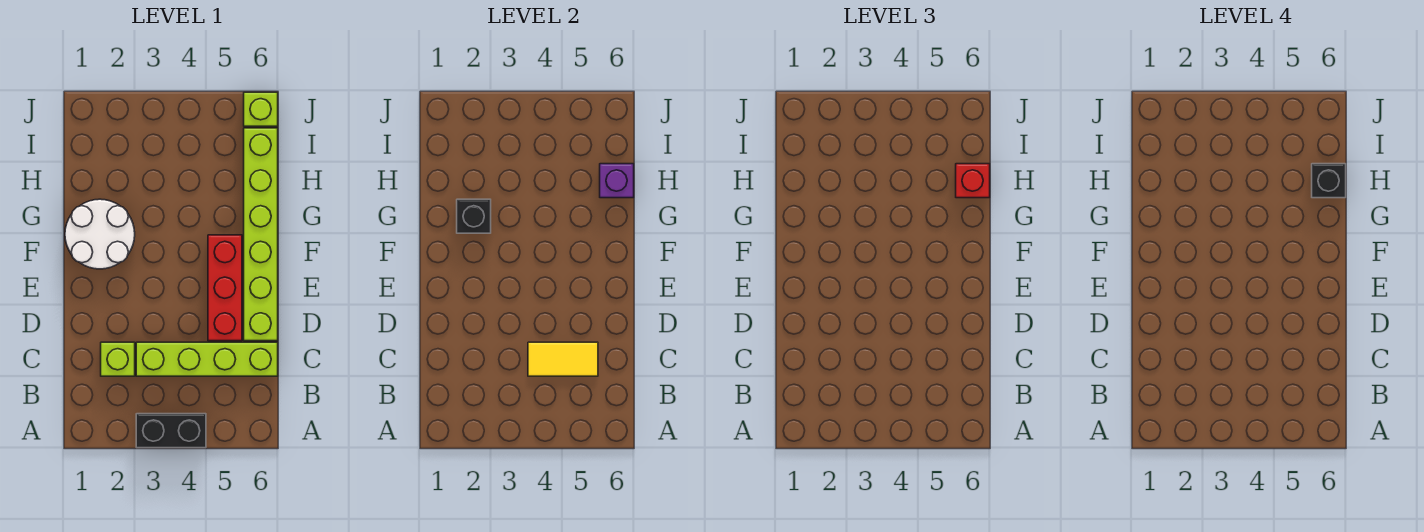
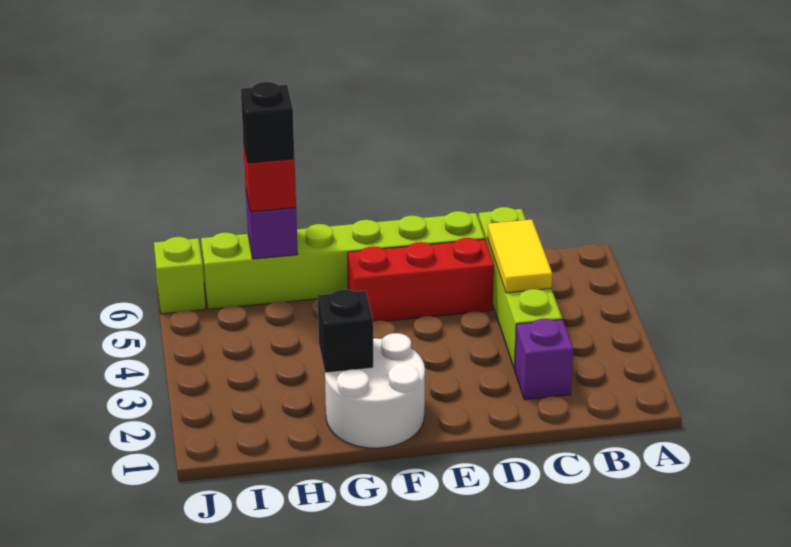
black brick A3:A4 level 1 -> none
lime brick C2 level 1 -> purple brick C2 level 1

